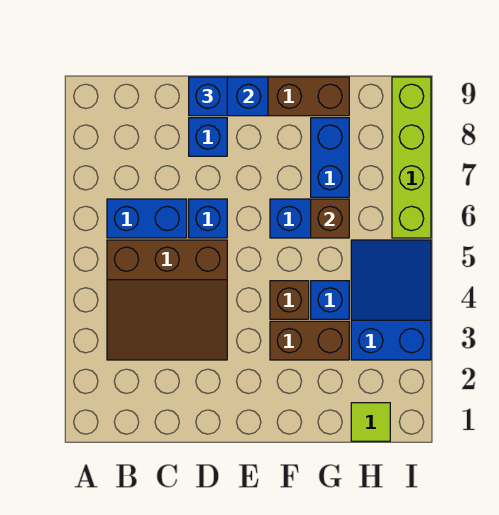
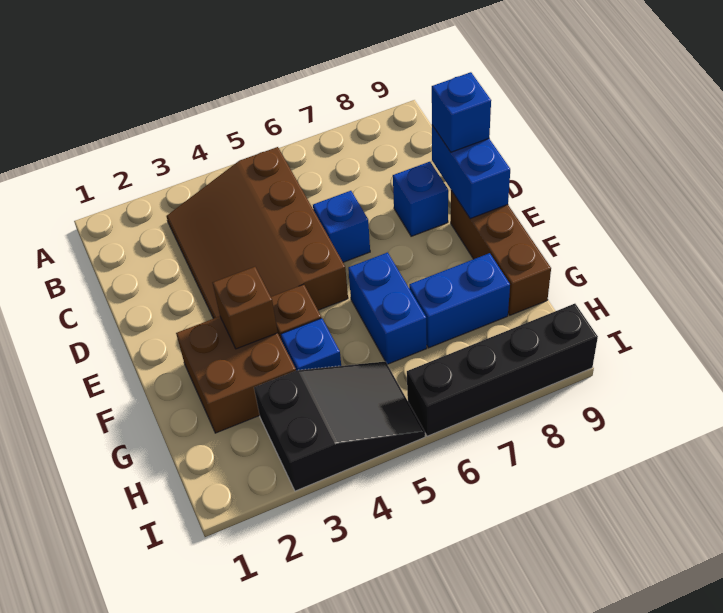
brown slope B3:D5 level 1 top 5 -> brown slope B3:E5 level 1 top 5
blue brick B6:C6 level 1 -> none
brown brick F3:G3 level 1 -> brown brick F2:G3 level 1
brown brick G6 level 2 -> brown brick F3 level 2
lime tile H1 level 1 -> none
blue slope H3:I5 level 1 top 3 -> black slope H3:I5 level 1 top 3
lime brick I6:I9 level 1 -> black brick I6:I9 level 1

